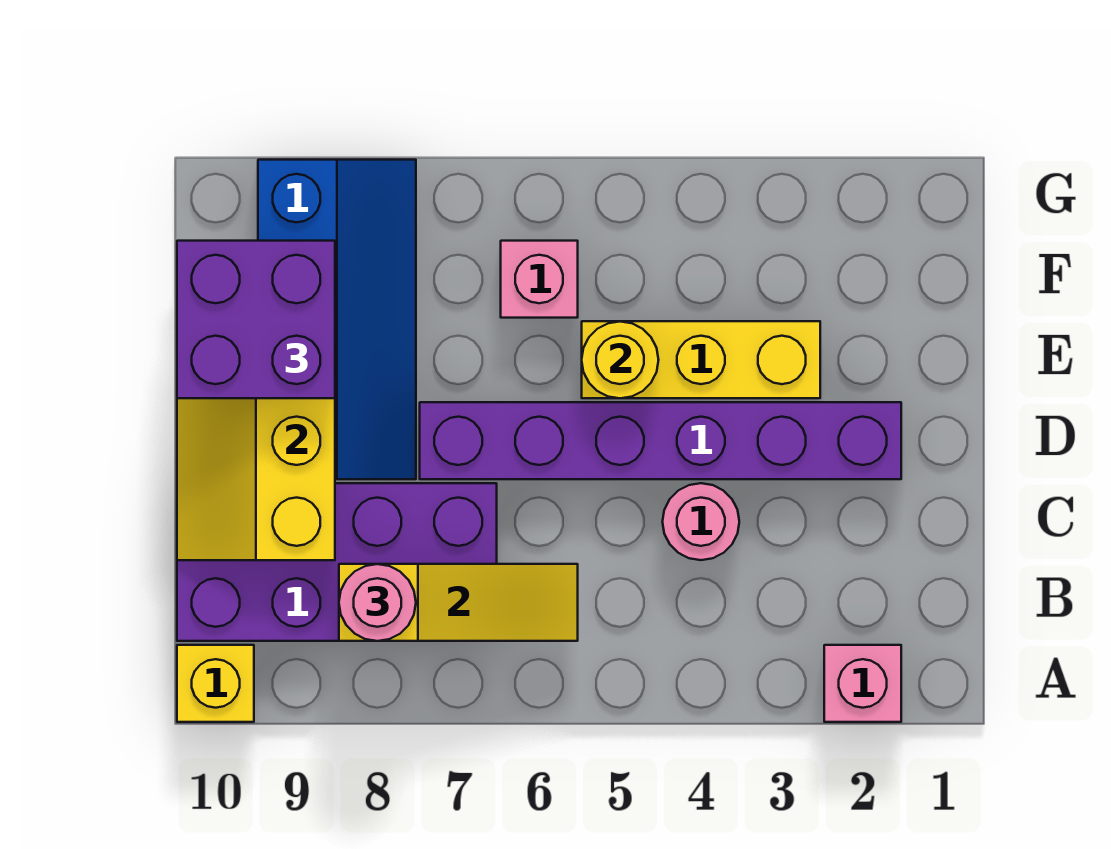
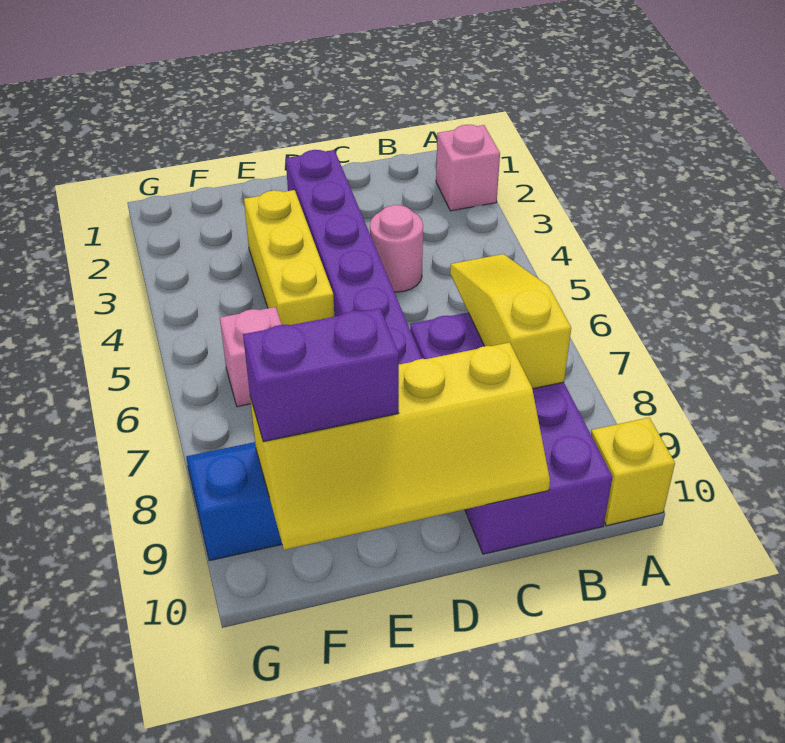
pink round brick B8 level 3 -> none
yellow round brick E5 level 2 -> none
purple brick E9:F10 level 3 -> purple brick E9:F9 level 3

